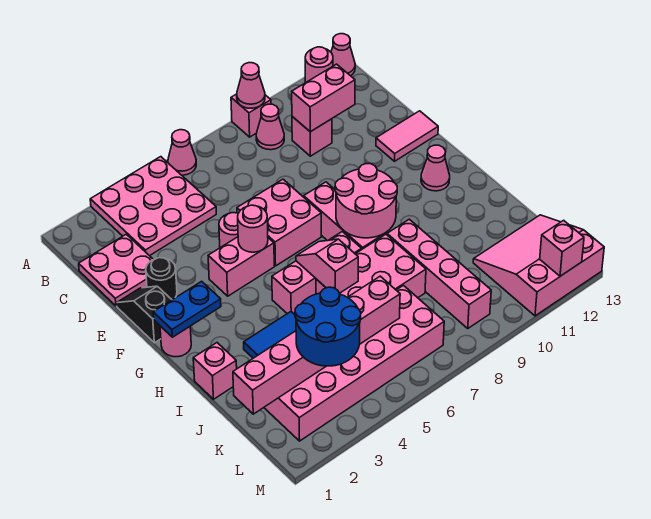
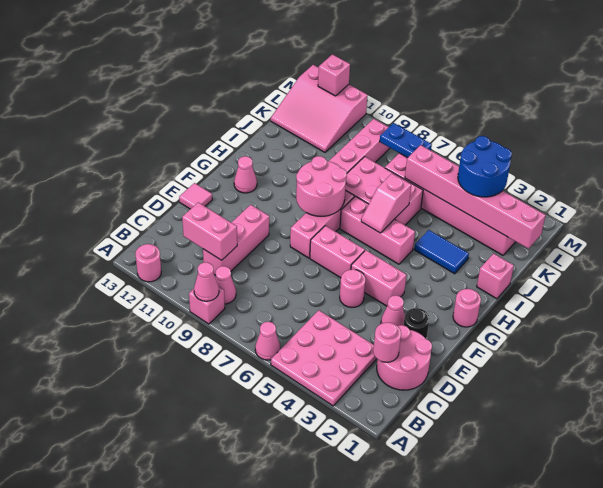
pink cone A13 level 1 -> pink cone E3 level 1
pink plate C1:D2 level 1 -> pink round brick C1:D2 level 1
pink brick C10 level 1 -> pink brick C10:E10 level 1
black slope E1:F1 level 1 top F -> none
pink brick E6:F7 level 1 -> pink brick F6:F7 level 1
pink tile E12:E13 level 1 -> pink tile E13 level 1
pink round brick F5 level 2 -> pink round brick C2 level 2
blue plate G1:G2 level 2 -> blue plate L7:L8 level 2

